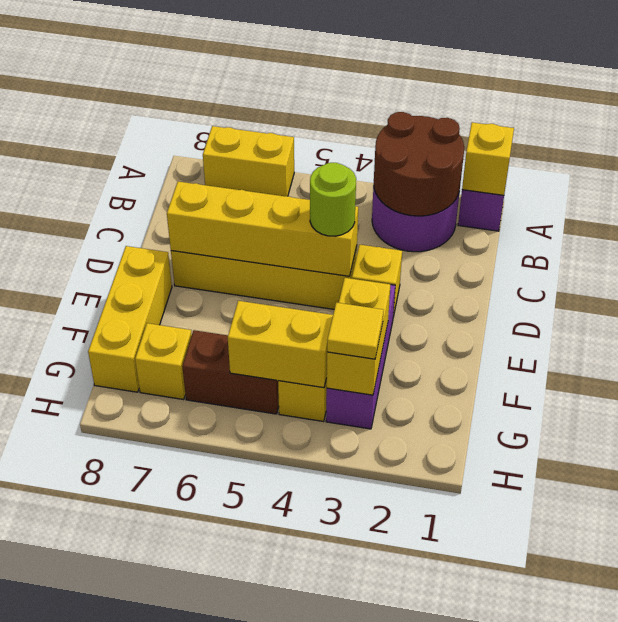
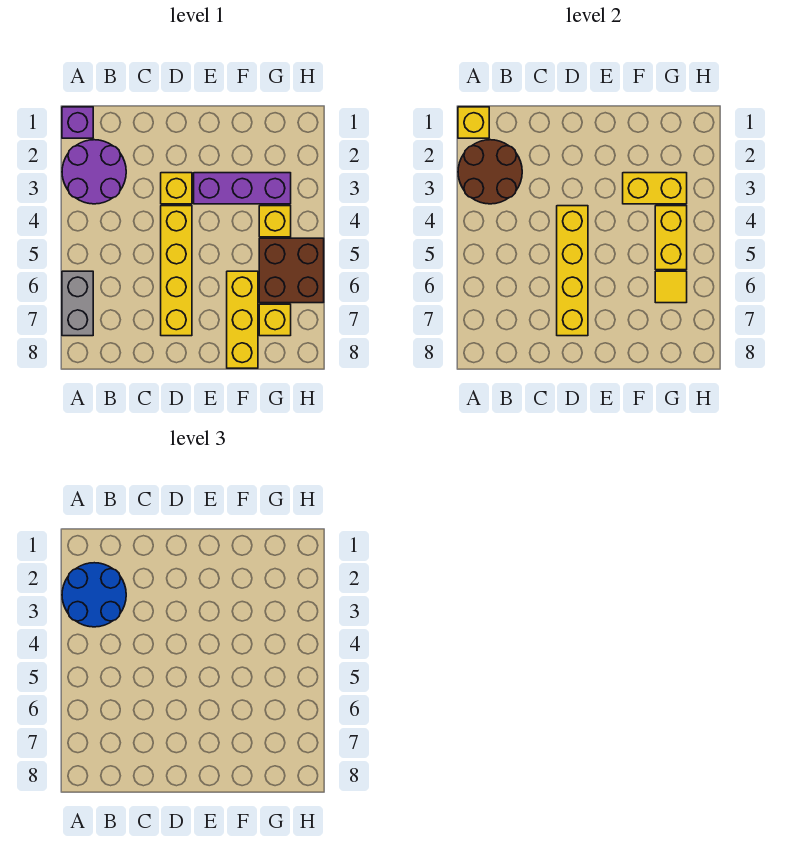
none -> blue round brick A2:B3 level 3
yellow brick A6:A7 level 1 -> grey brick A6:A7 level 1
lime round brick D4 level 3 -> none
yellow brick E8:G8 level 1 -> yellow brick F6:F8 level 1
yellow tile G3 level 3 -> yellow tile G6 level 2
brown brick G5:G6 level 1 -> brown brick G5:H6 level 1

